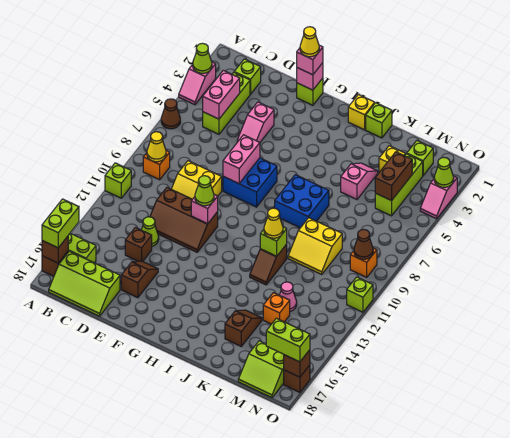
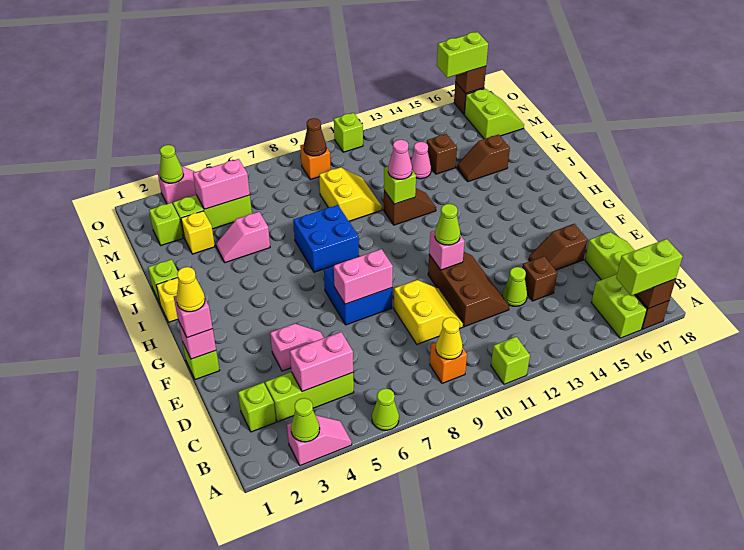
brown cone A6 level 1 -> lime cone A6 level 1
yellow cone J11 level 3 -> pink cone J11 level 3
orange brick L14 level 1 -> brown brick L14 level 1
brown brick M4:M5 level 2 -> pink brick M4:M5 level 2
lime brick N17:O17 level 3 -> lime brick O16:O17 level 3

